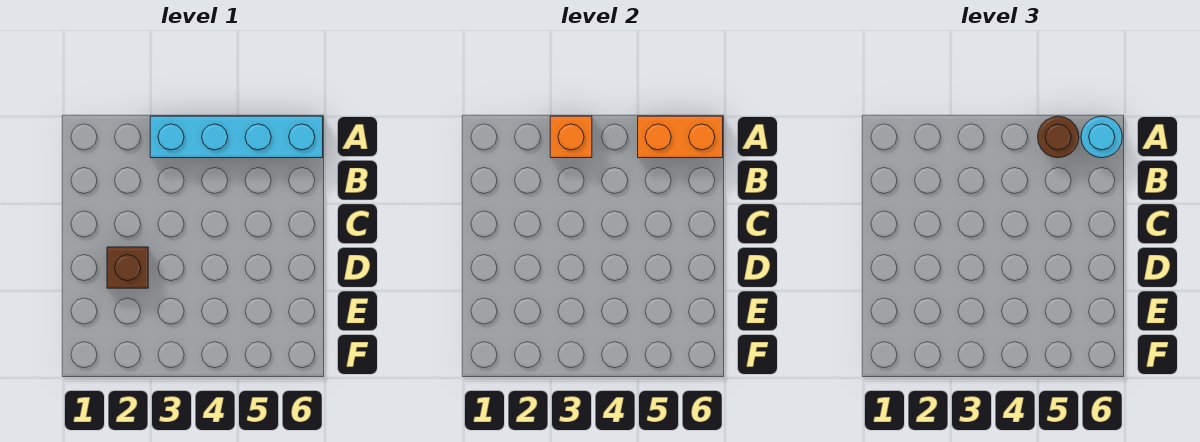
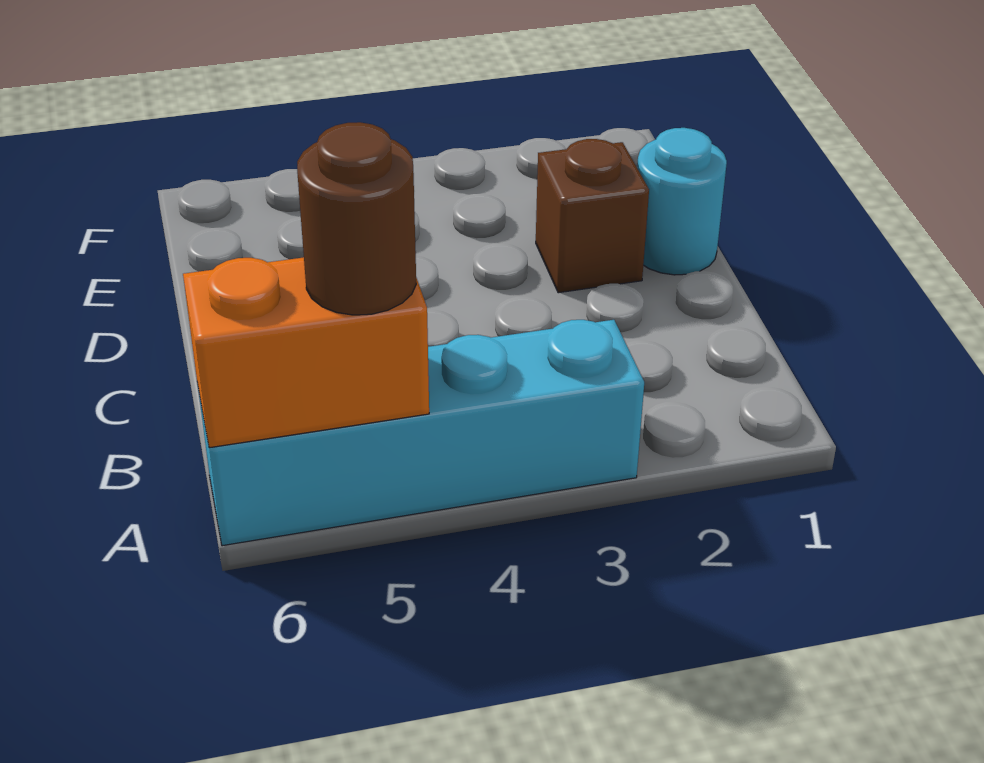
orange brick A3 level 2 -> none
cyan round brick A6 level 3 -> cyan round brick D1 level 1

